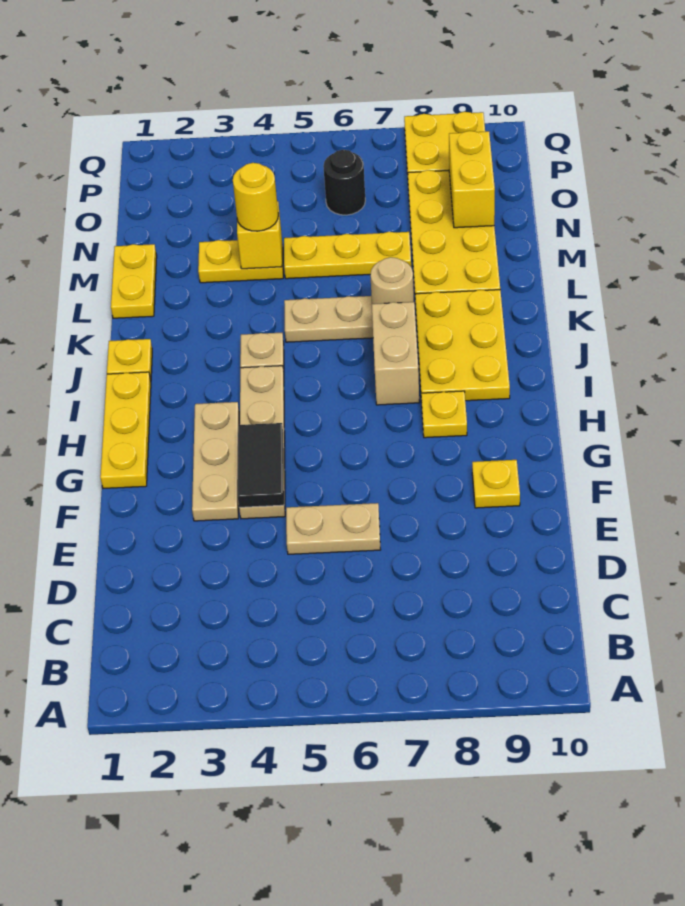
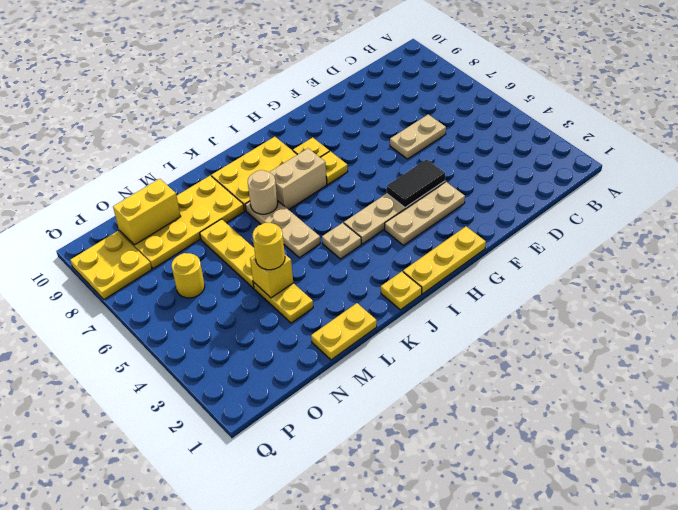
tan plate E5:E6 level 1 -> tan plate D6:E6 level 1
yellow plate F9 level 1 -> yellow plate H7 level 1
black round brick O6 level 1 -> yellow round brick O6 level 1

